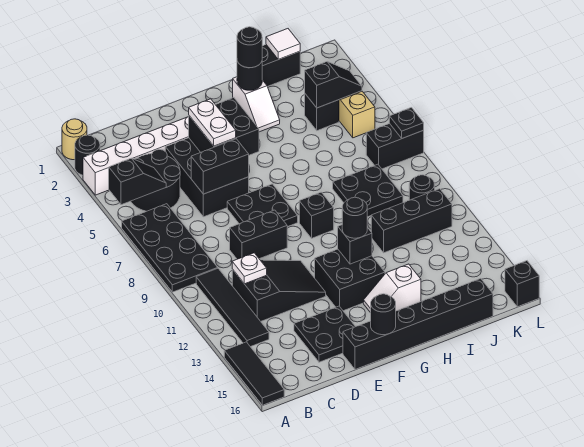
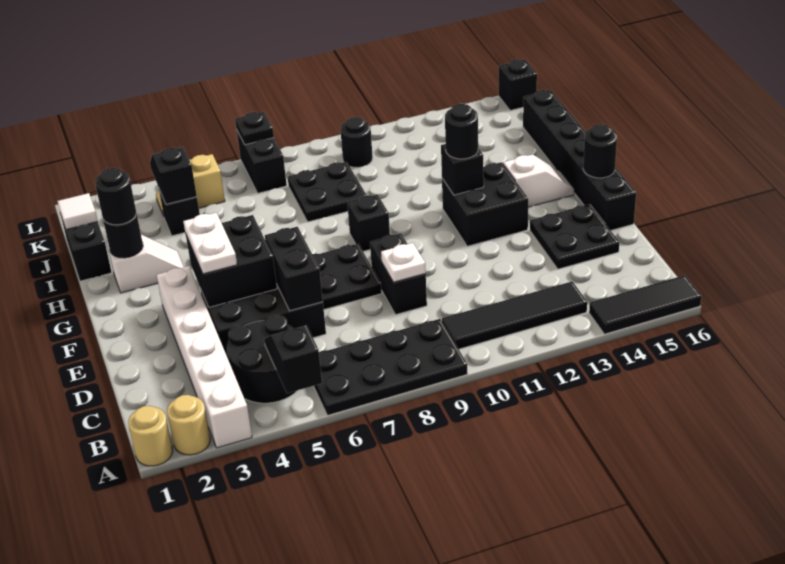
black round brick A2 level 1 -> tan round brick A2 level 1
black slope C11:E12 level 1 top C -> none
white plate C11 level 2 -> white plate D9 level 2
white plate E4:E5 level 3 -> white plate E4:F4 level 3
white slope G14:H14 level 1 top H -> white slope G14:G15 level 1 top 14
black brick I11:K11 level 1 -> none

